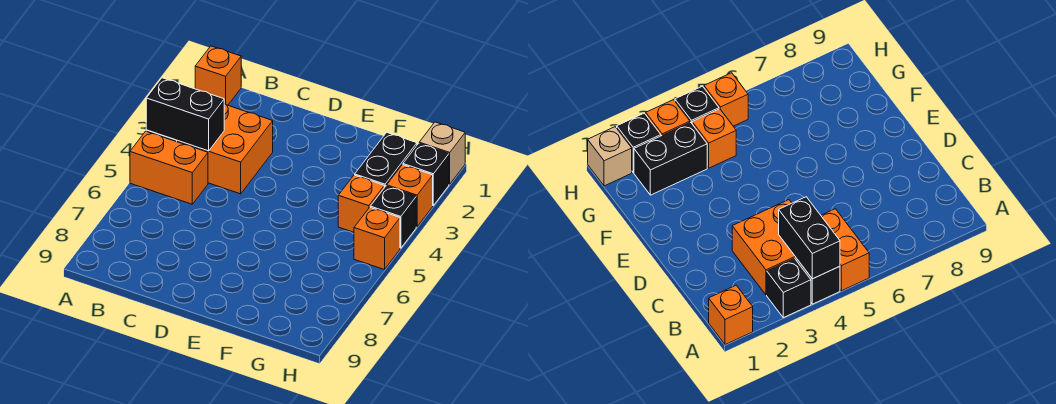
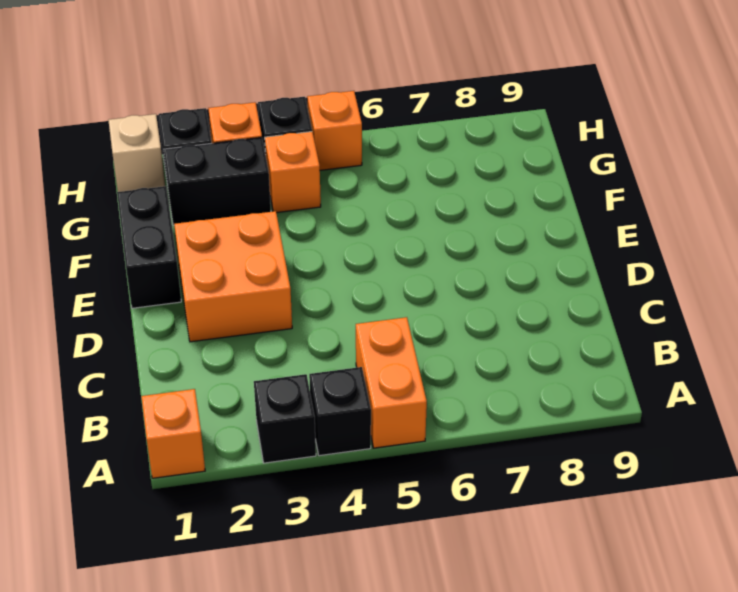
black brick A4:B4 level 2 -> black brick E1:F1 level 1
orange brick B3:C4 level 1 -> orange brick D2:E3 level 1

